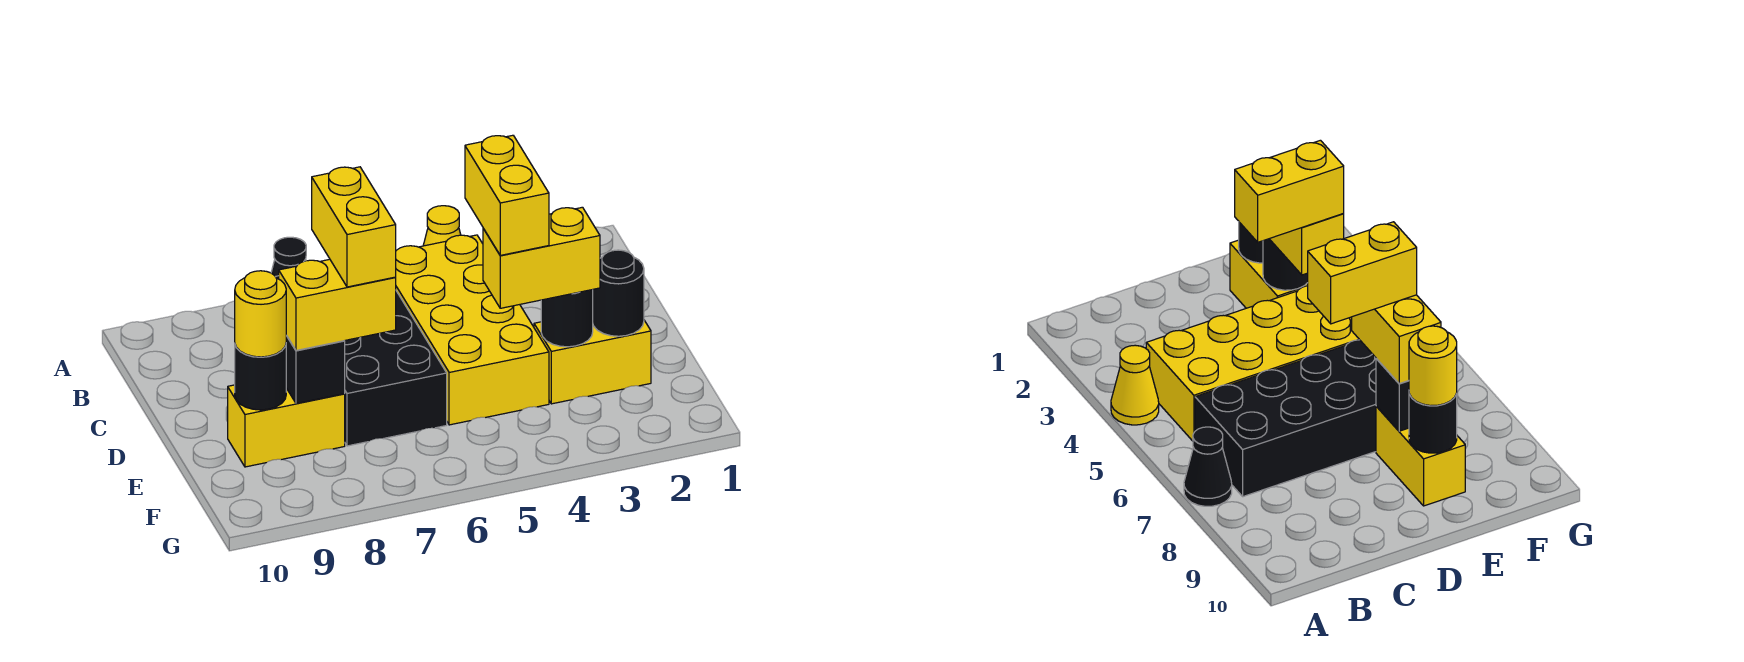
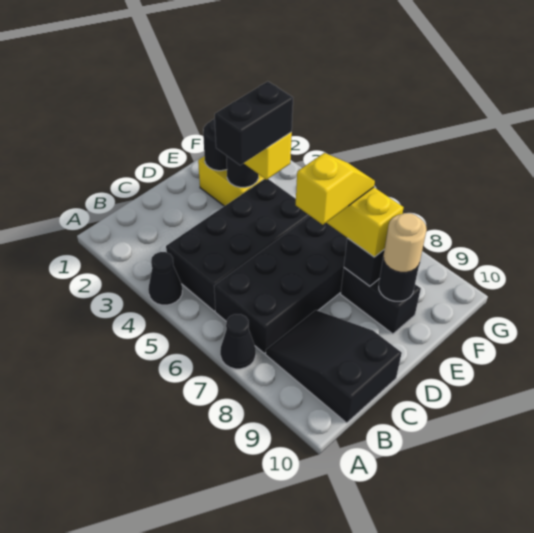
yellow cone A4 level 1 -> black cone A4 level 1
yellow brick B4:E5 level 1 -> black brick B4:E5 level 1
none -> black slope B8:C10 level 1 top 10
yellow brick D4:E4 level 4 -> black brick D4:E4 level 4
yellow brick D7:E7 level 4 -> yellow slope D7:E7 level 4 top D
yellow brick E8:E9 level 1 -> black brick E8:E9 level 1
yellow round brick E9 level 3 -> tan round brick E9 level 3

